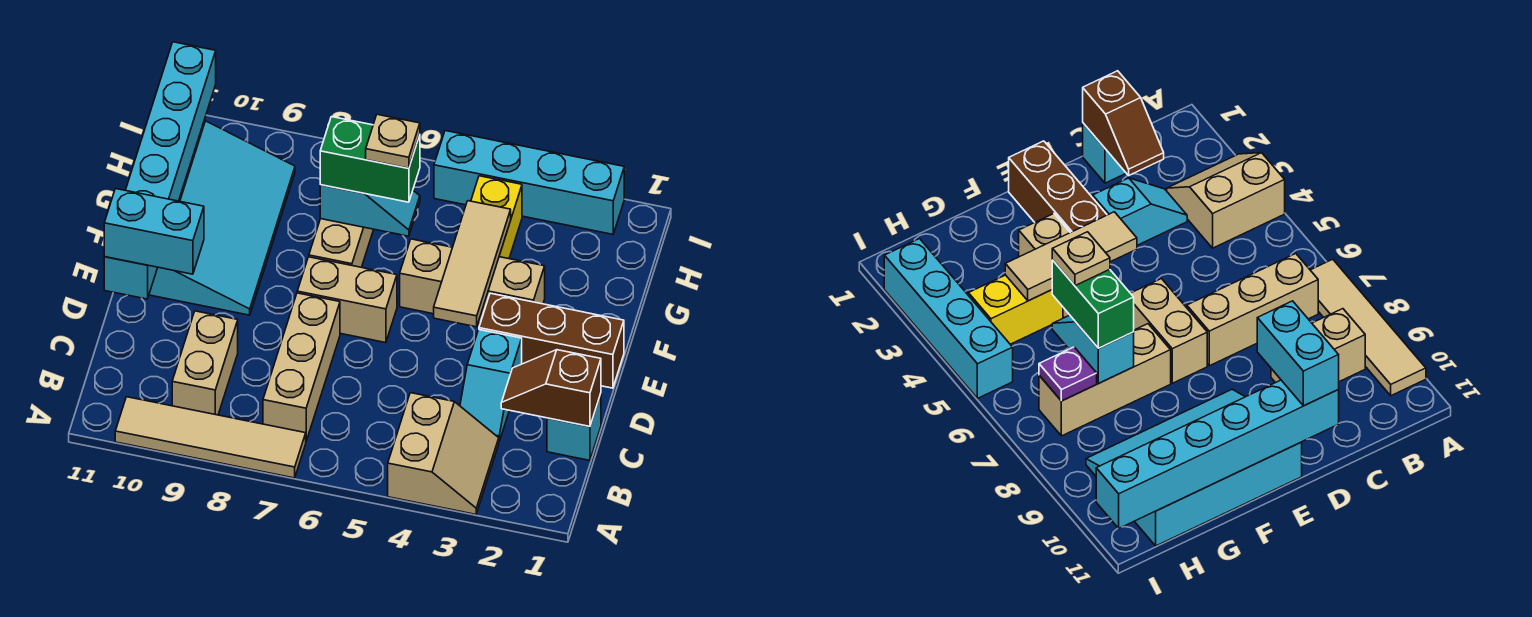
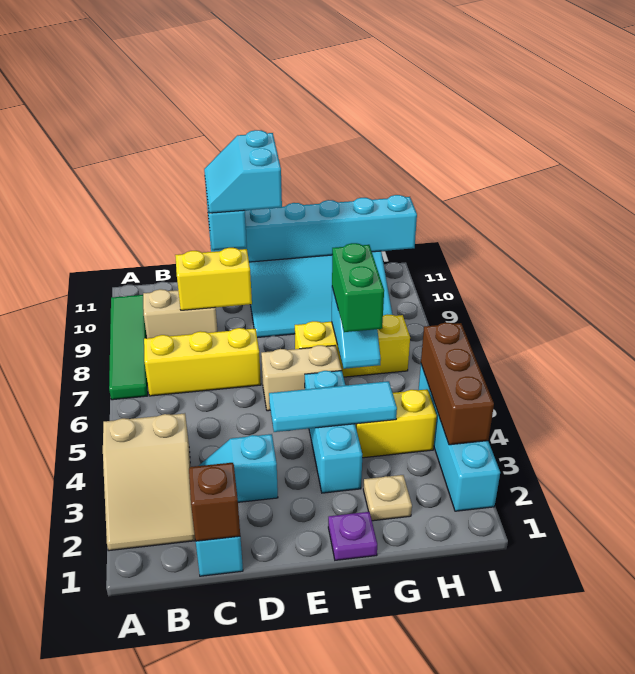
tan slope A3:B4 level 1 top 4 -> tan slope A2:B4 level 1 top 4
tan tile A7:A10 level 1 -> green tile A7:A10 level 1
tan brick B7:D7 level 1 -> yellow brick B7:D7 level 1
none -> yellow brick C9:D9 level 2
none -> cyan slope D10:E11 level 4 top E
brown brick E1:E3 level 1 -> brown brick I3:I5 level 2
tan tile E4:G4 level 2 -> cyan tile E4:G4 level 2
tan brick E6:E7 level 1 -> tan brick E6:F6 level 1
tan brick F3:F5 level 1 -> cyan brick F3:F5 level 1
tan brick F7:H7 level 1 -> yellow brick F7:H7 level 1
tan plate G6 level 4 -> tan plate G2 level 1
purple plate H7 level 2 -> purple plate F1 level 1

